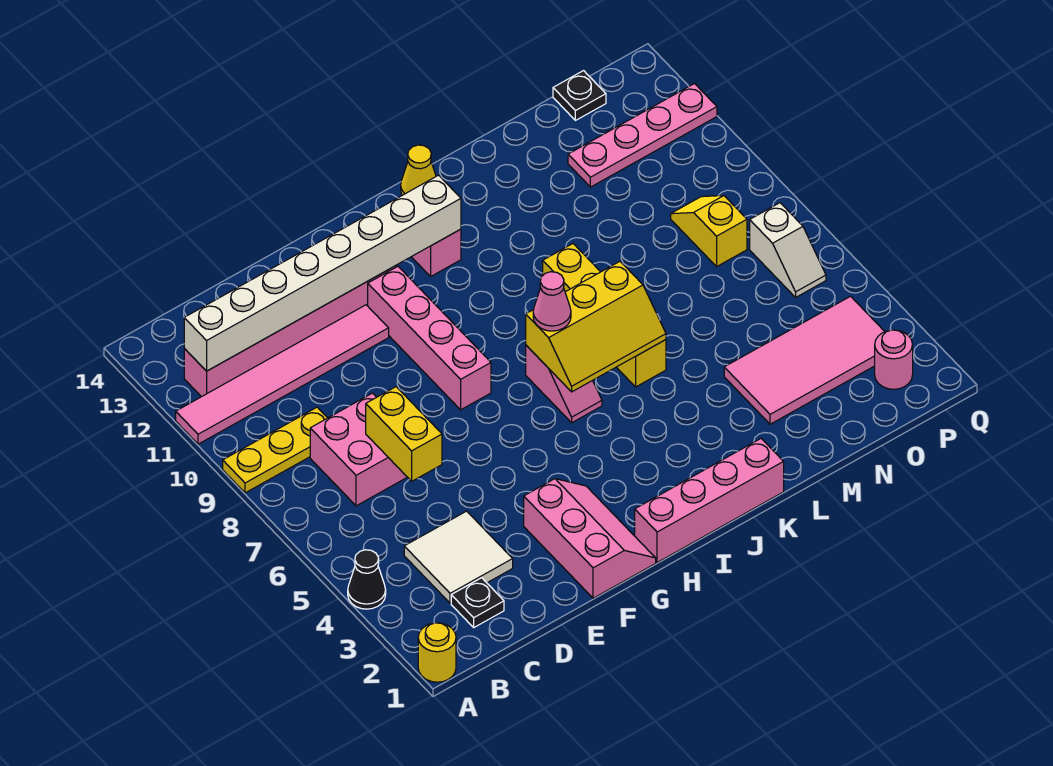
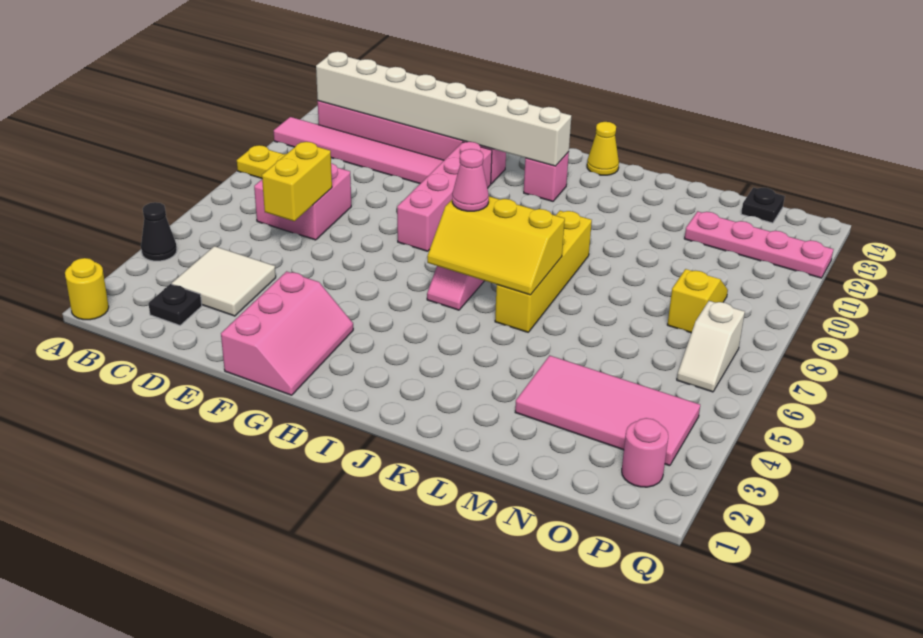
pink brick H1:K1 level 1 -> none

